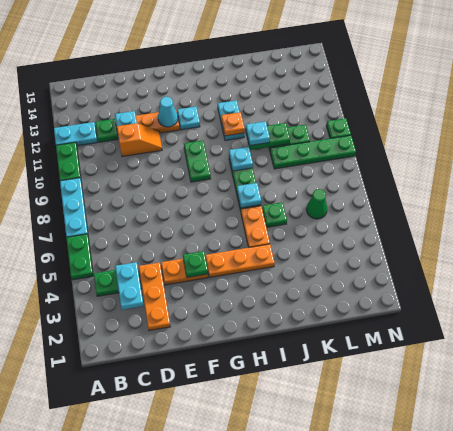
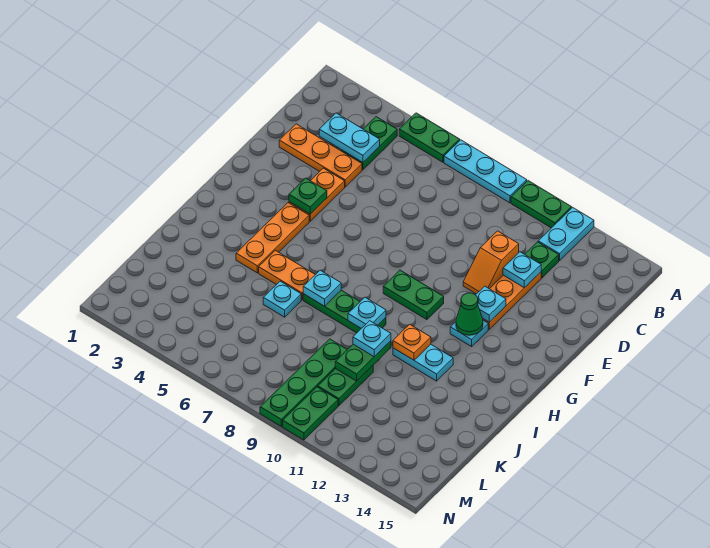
cyan cone F12 level 2 -> cyan plate F12 level 2
green plate J6 level 1 -> cyan plate J6 level 1
green cone L6 level 1 -> green cone G12 level 2
green plate N10 level 1 -> green plate M10:N10 level 1

